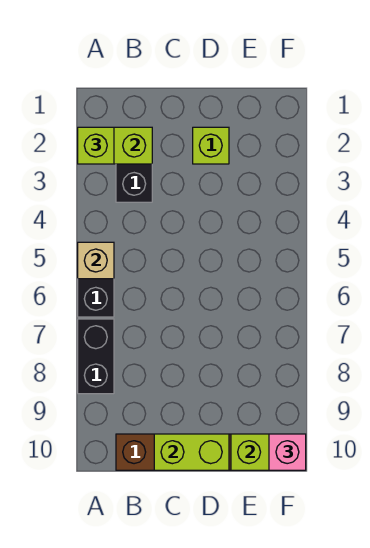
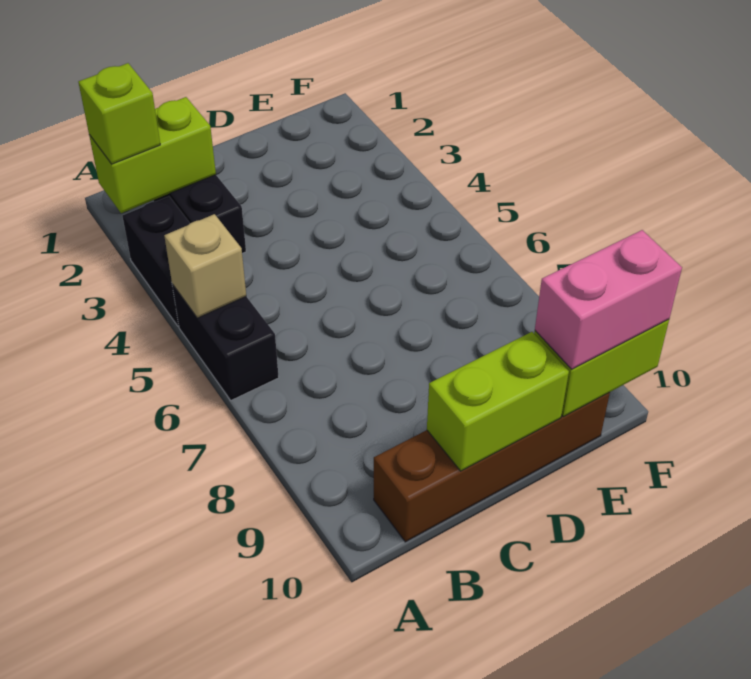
black brick A7:A8 level 1 -> black brick A3:A4 level 1
lime brick D2 level 1 -> none
pink brick F10 level 3 -> pink brick E10:F10 level 3

